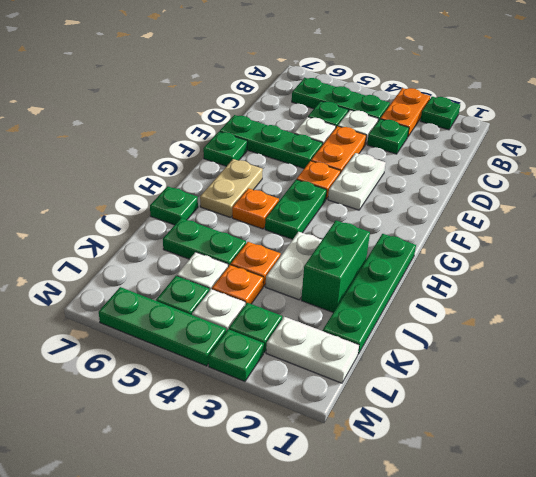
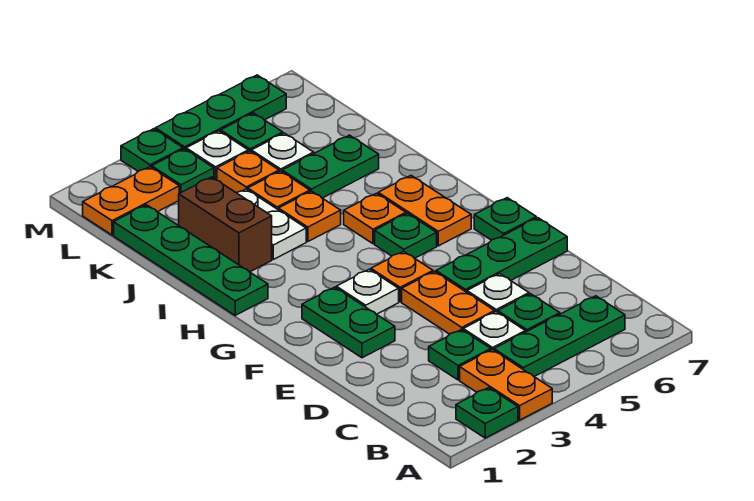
white plate E3:F3 level 1 -> white plate F3 level 1
green plate G4:H4 level 1 -> green plate E2:F2 level 1
tan plate G6:H6 level 1 -> orange plate G6:H6 level 1
green brick I2:J2 level 1 -> brown brick I2:J2 level 1
none -> orange plate I4 level 1
green plate I7 level 1 -> green plate G5 level 1
white plate L1:L2 level 1 -> orange plate L1:L2 level 1

